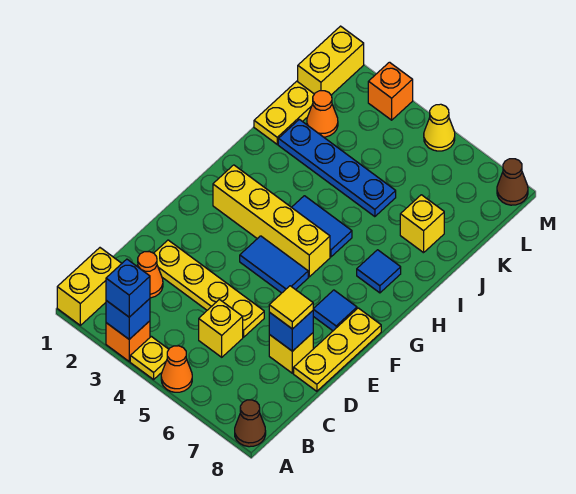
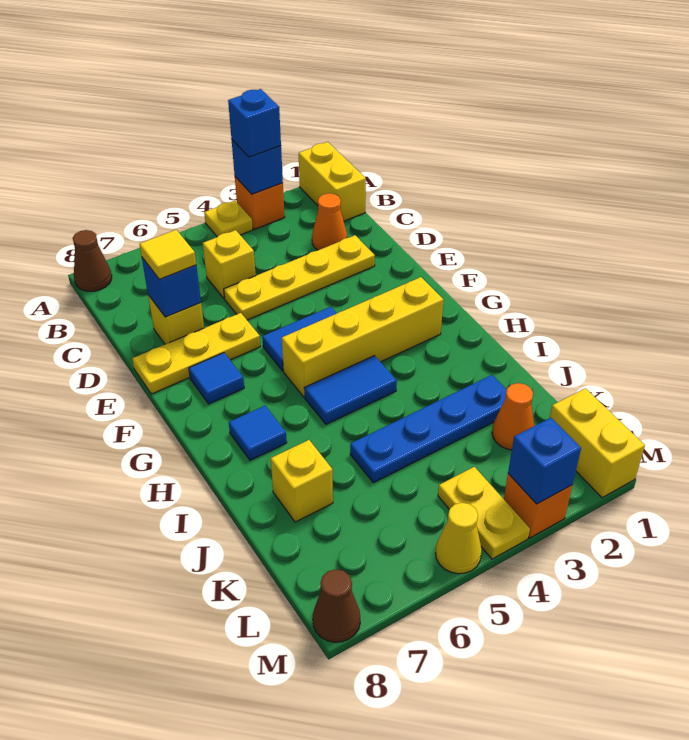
orange cone A5 level 1 -> none
yellow plate D8:F8 level 1 -> yellow plate E6:E8 level 1
yellow plate J1:K1 level 1 -> yellow plate L4:M4 level 1
none -> blue brick M3 level 2

